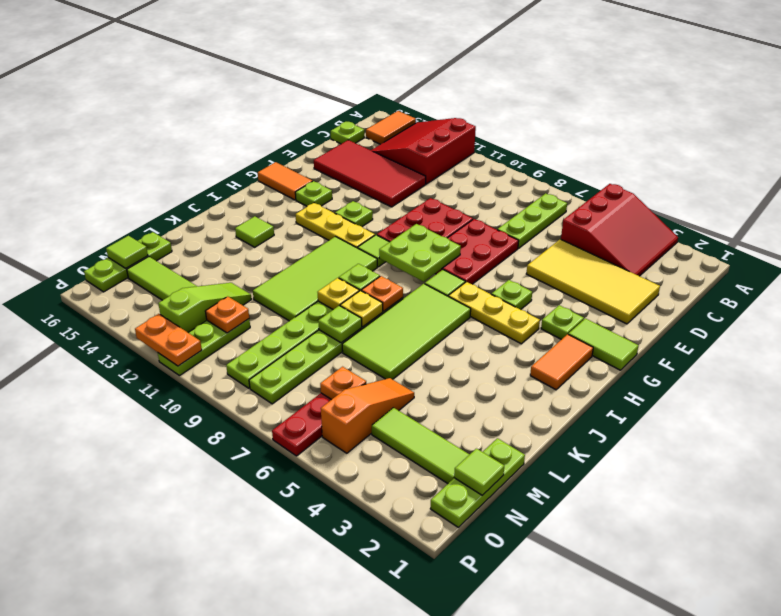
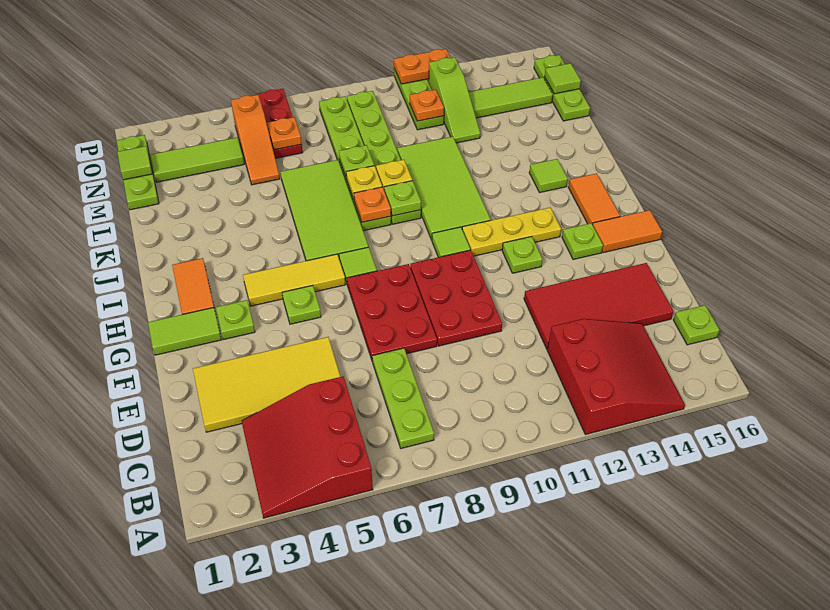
orange tile A15:B15 level 1 -> orange tile H15:I15 level 1
lime plate G8:H9 level 2 -> none
yellow plate H4:H6 level 1 -> yellow tile H4:H6 level 1

